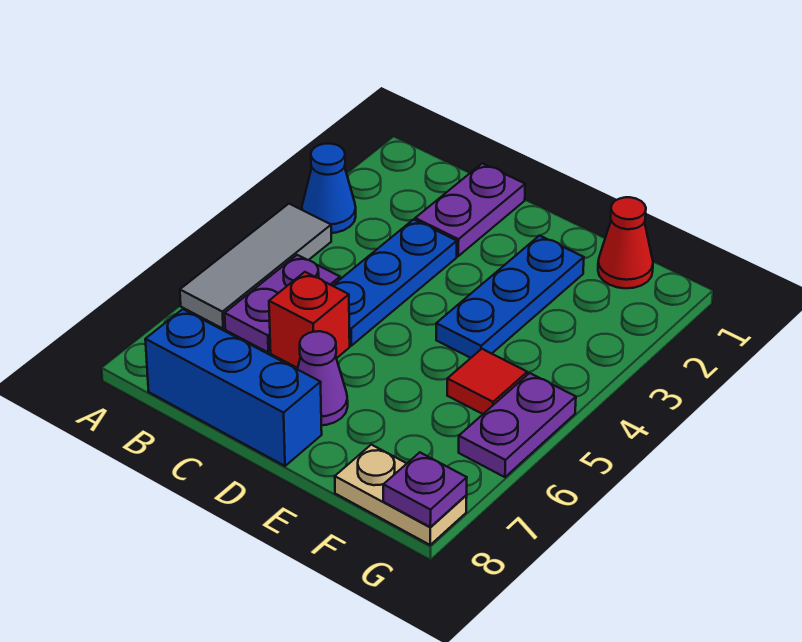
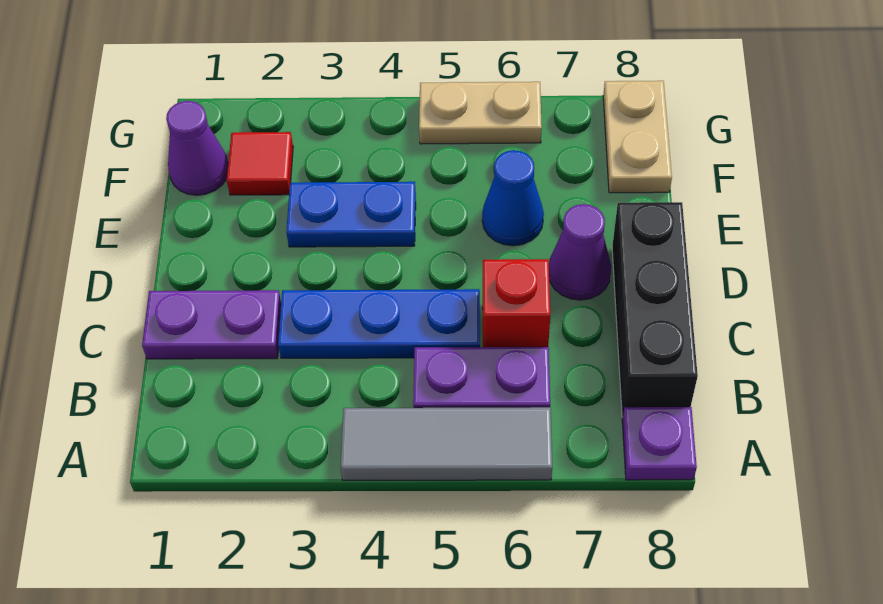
blue cone A3 level 1 -> blue cone E6 level 1
blue brick B8:D8 level 1 -> black brick B8:D8 level 1
blue plate E2:E4 level 1 -> blue plate E3:E4 level 1
red cone F1 level 1 -> purple cone F1 level 1
red tile F5 level 1 -> red tile F2 level 1
purple plate G5:G6 level 1 -> tan plate G5:G6 level 1
purple plate G8 level 2 -> purple plate A8 level 1

